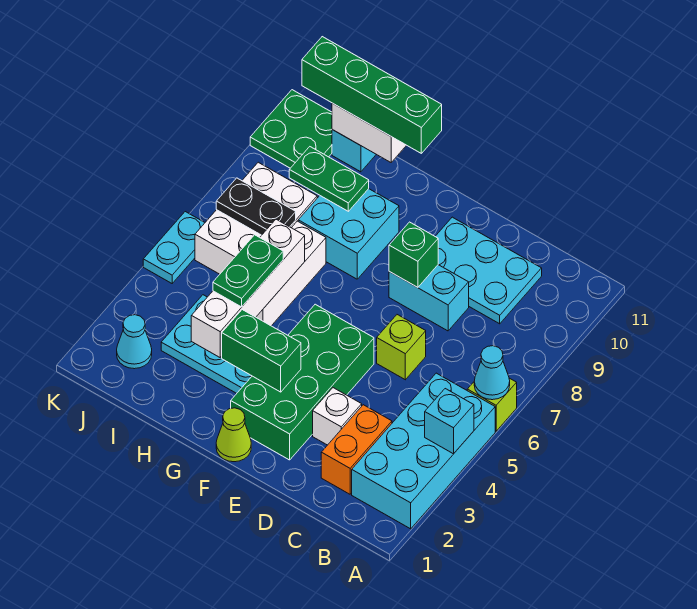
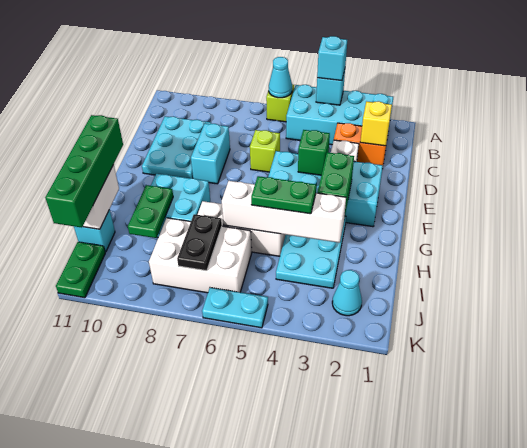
none -> cyan brick A4 level 3
none -> yellow brick C2 level 2
green brick E2:F5 level 1 -> cyan brick E2:F5 level 1
green brick E8 level 2 -> green brick E4 level 2
lime cone F1 level 1 -> none
green plate J10:K11 level 1 -> green plate J11:K11 level 1

